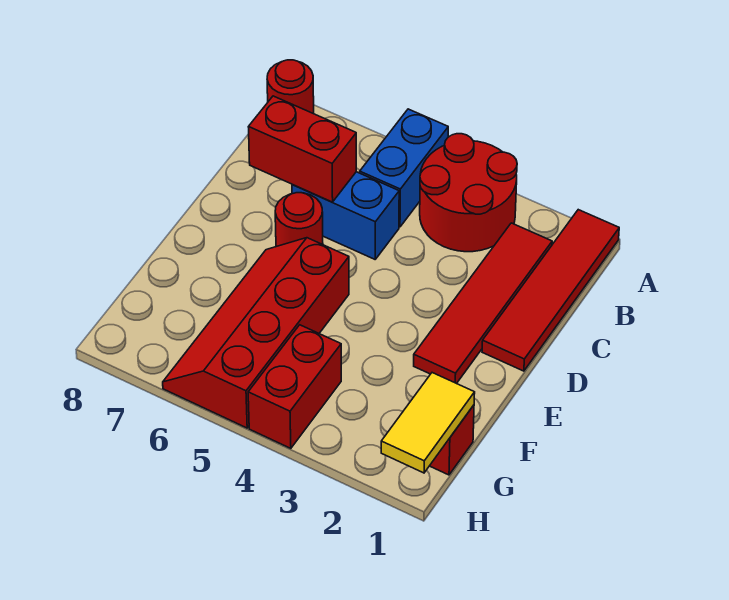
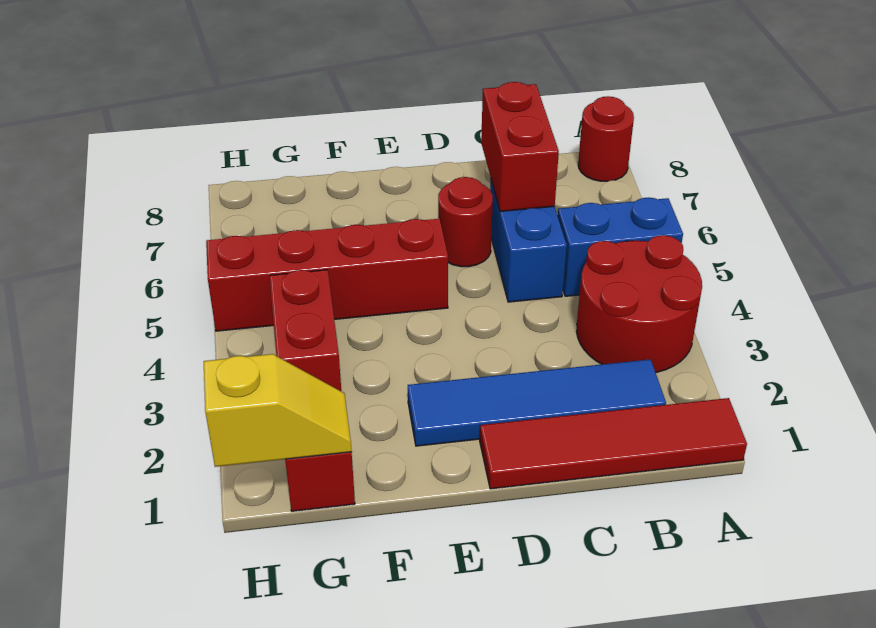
red tile B2:E2 level 1 -> blue tile B2:E2 level 1
yellow tile G1:H1 level 2 -> yellow slope G1:H1 level 2 top H
red brick G4:H4 level 1 -> red brick G3:G4 level 1

